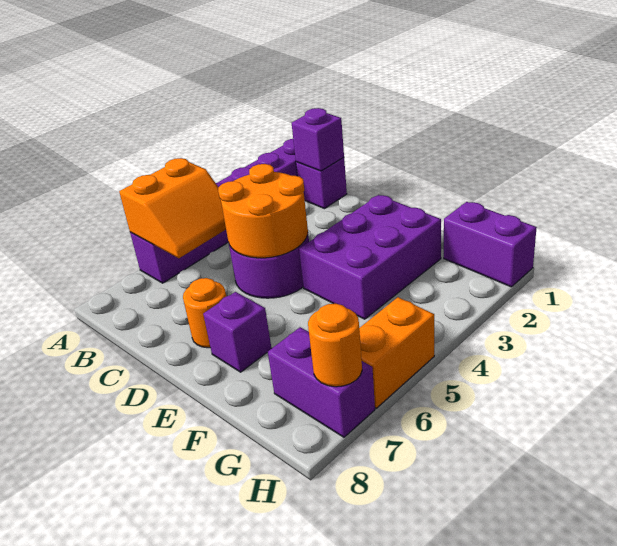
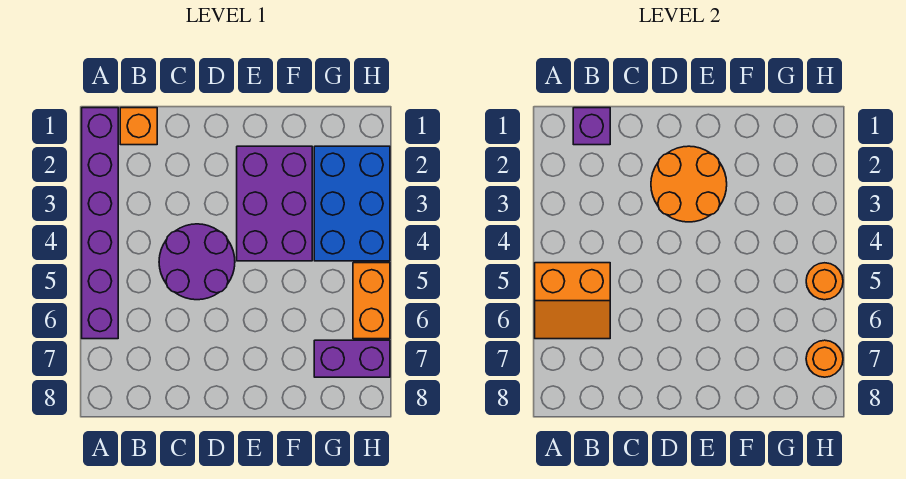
orange slope A5:B6 level 2 top A -> orange slope A5:B6 level 2 top 5
purple brick B1 level 1 -> orange brick B1 level 1
orange round brick C4:D5 level 2 -> orange round brick D2:E3 level 2
orange round brick D7 level 1 -> orange round brick H5 level 2
purple brick E7 level 1 -> none
purple brick G1:H1 level 1 -> none
none -> blue brick G2:H4 level 1

